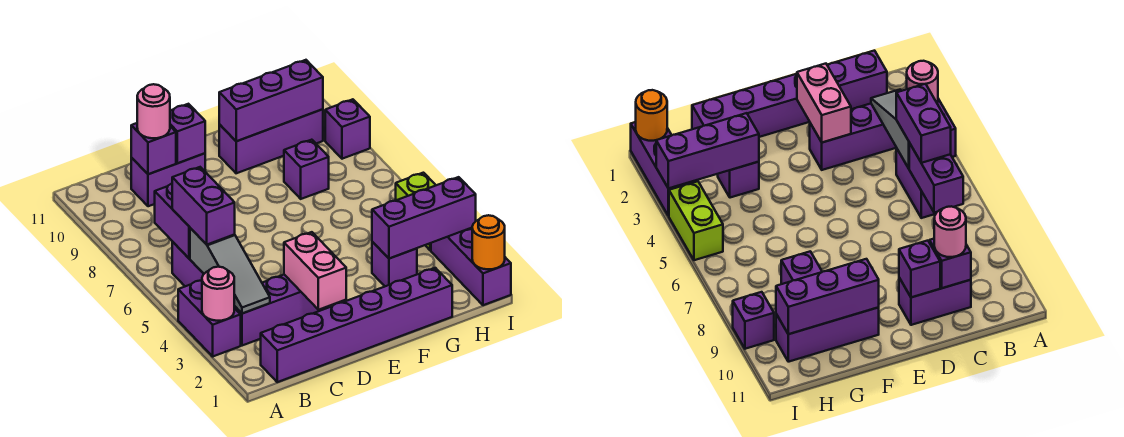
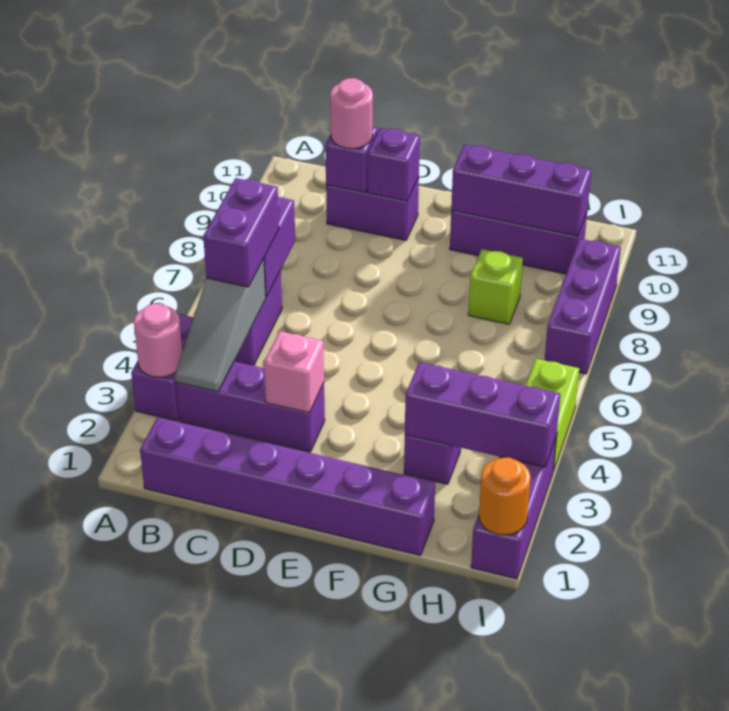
pink brick D2:D3 level 2 -> pink brick D3 level 2
purple brick G8 level 1 -> lime brick G8 level 1
purple brick I9 level 1 -> purple brick I7:I9 level 1

